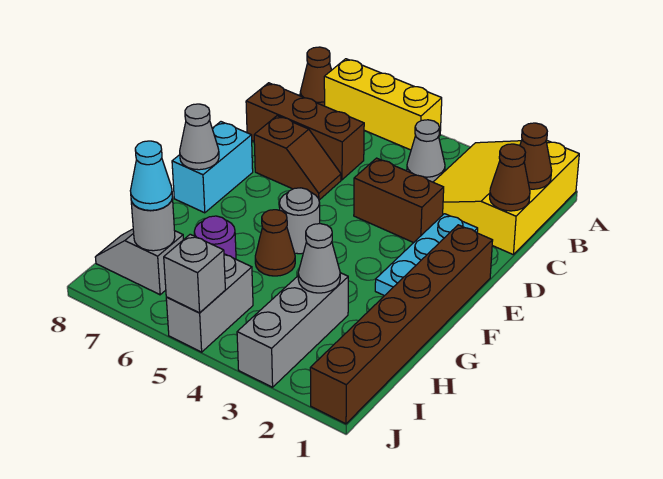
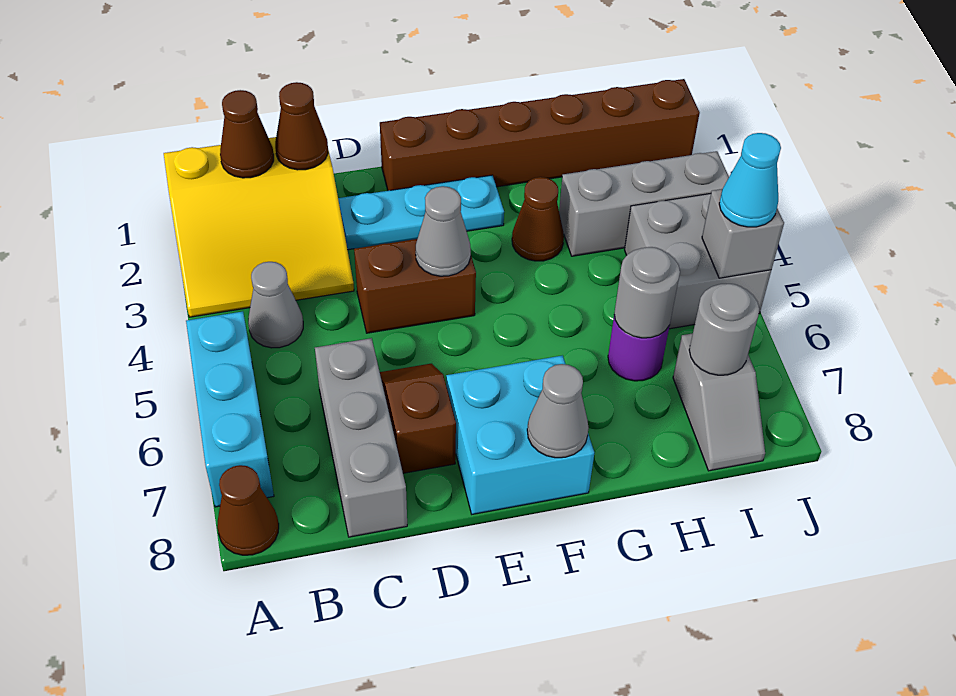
yellow brick A5:A7 level 1 -> cyan brick A5:A7 level 1
brown brick C6:C8 level 1 -> grey brick C6:C8 level 1
brown brick D3:D4 level 1 -> brown brick D4:E4 level 1
cyan brick E8:F8 level 1 -> cyan brick E7:F8 level 1
grey round brick F5 level 1 -> grey round brick H6 level 2
brown cone G5 level 1 -> brown cone G3 level 1
grey cone H3 level 2 -> grey cone E4 level 2
grey brick I5:J5 level 1 -> grey brick I4:J5 level 1
cyan cone I7 level 3 -> cyan cone J5 level 3

